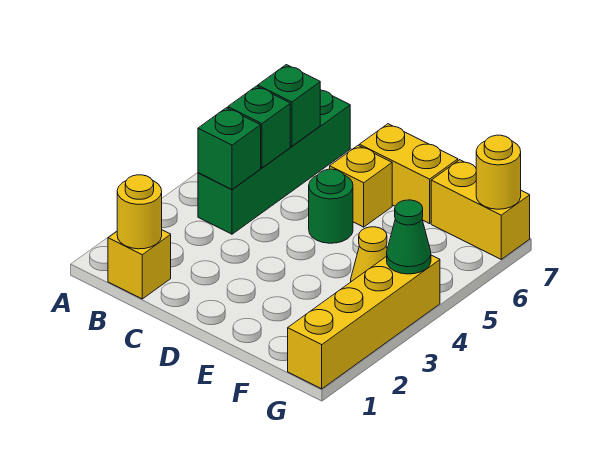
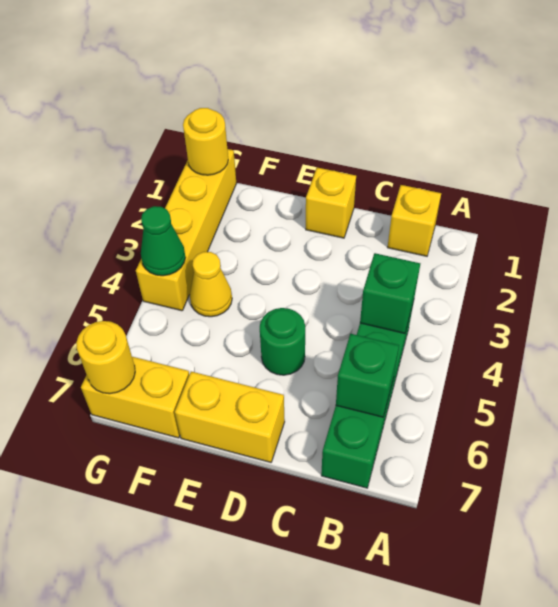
yellow round brick B1 level 2 -> yellow round brick G1 level 2
green brick B5 level 2 -> none
yellow brick D6 level 1 -> yellow brick D1 level 1

